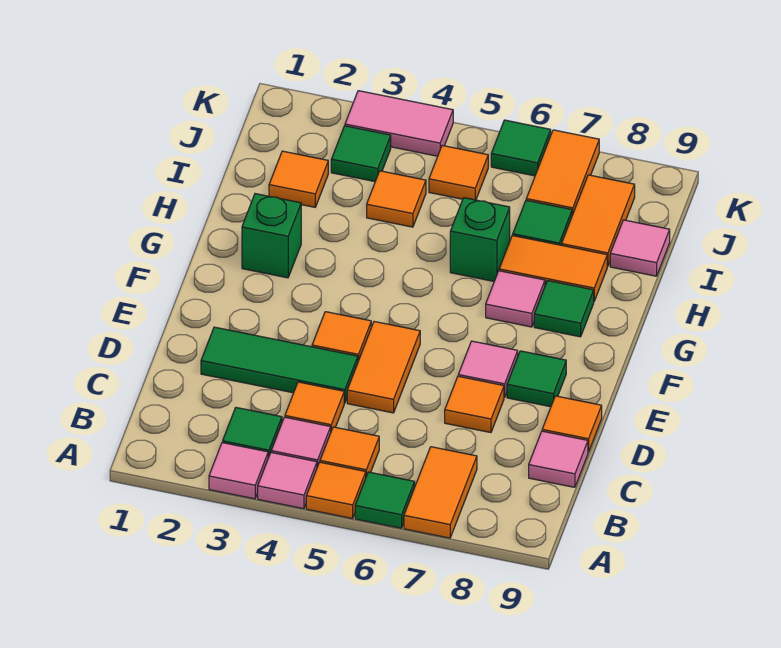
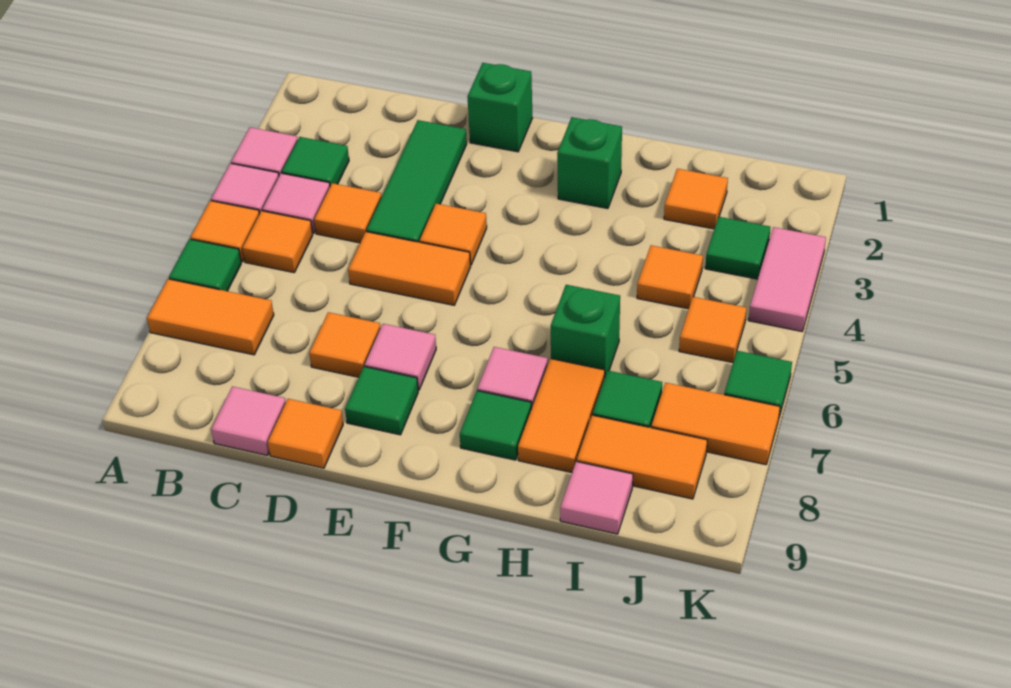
none -> green brick E1 level 1

